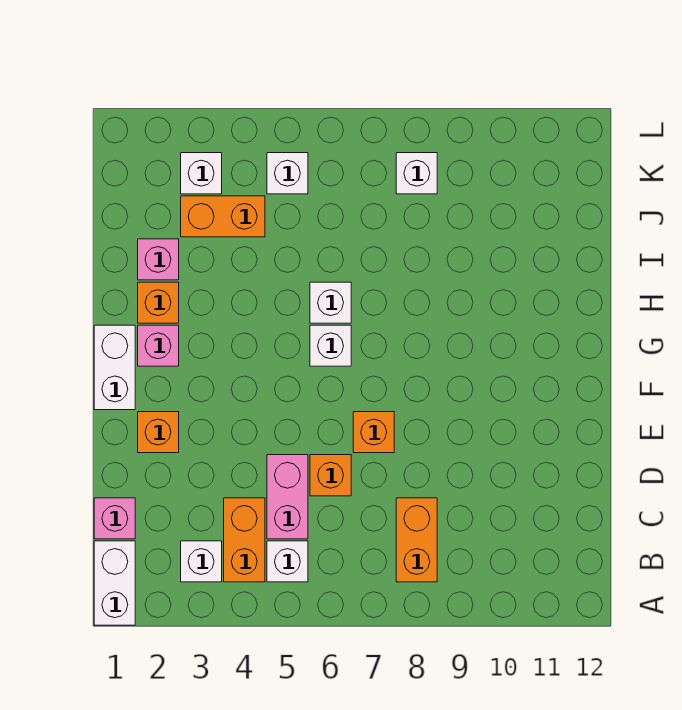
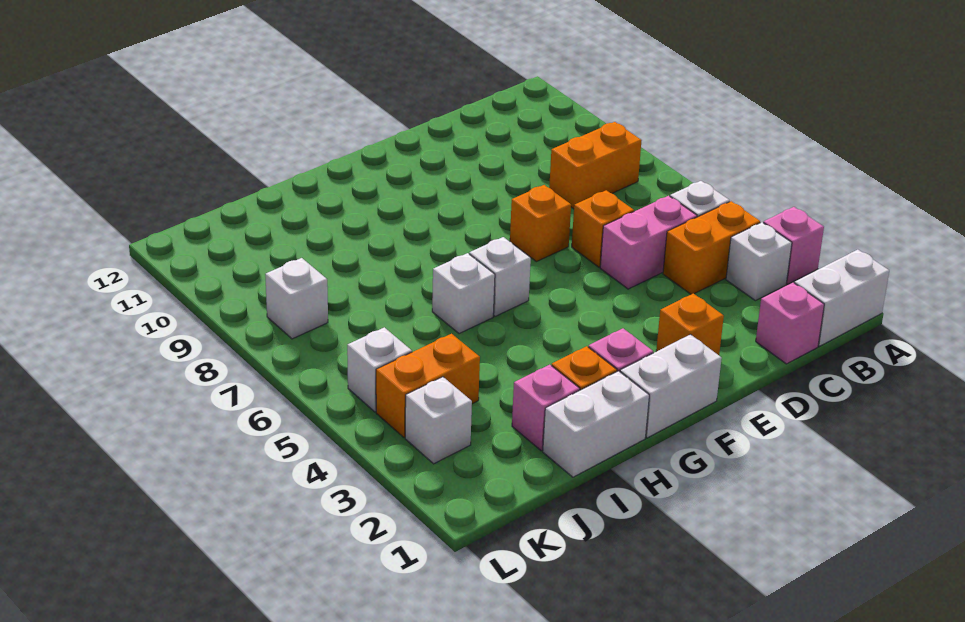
none -> pink brick A3 level 1
none -> white brick H1:I1 level 1
orange brick J3:J4 level 1 -> orange brick J4:K4 level 1

